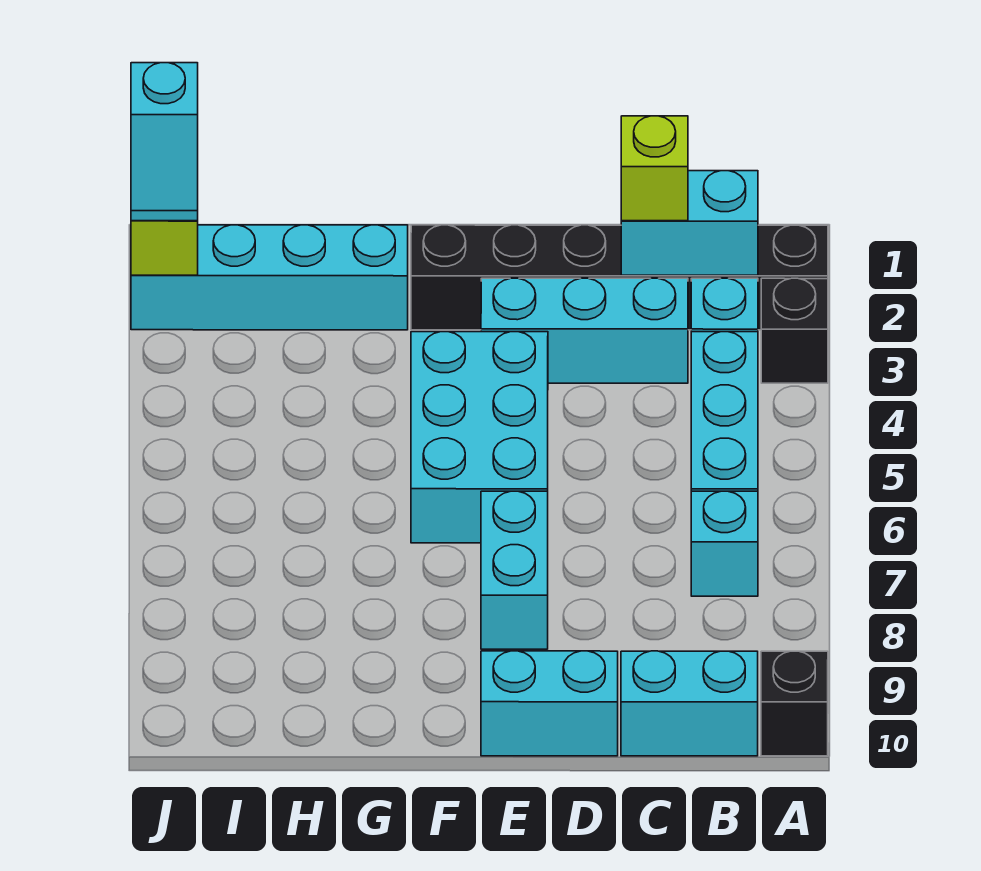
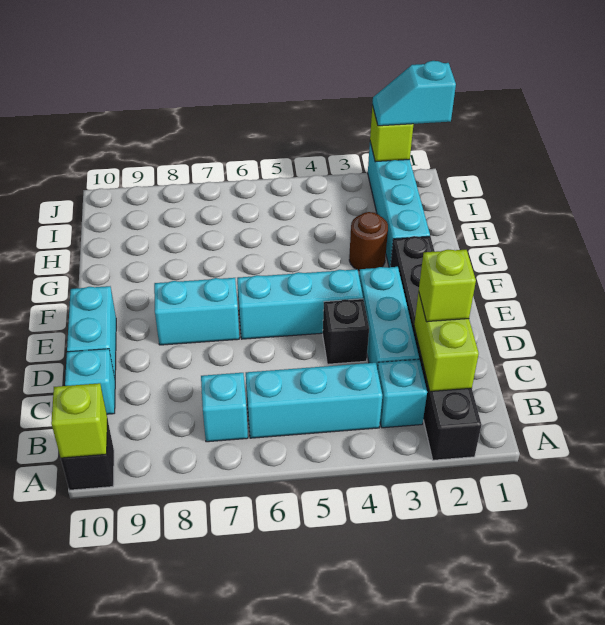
black brick A3 level 1 -> black brick D4 level 1
none -> lime brick A10 level 2
cyan brick B2:C2 level 2 -> lime brick B2:C2 level 2
cyan brick B10:C10 level 1 -> cyan brick C10 level 1
cyan brick E4:F6 level 1 -> cyan brick E4:E6 level 1
none -> brown round brick G3 level 1

